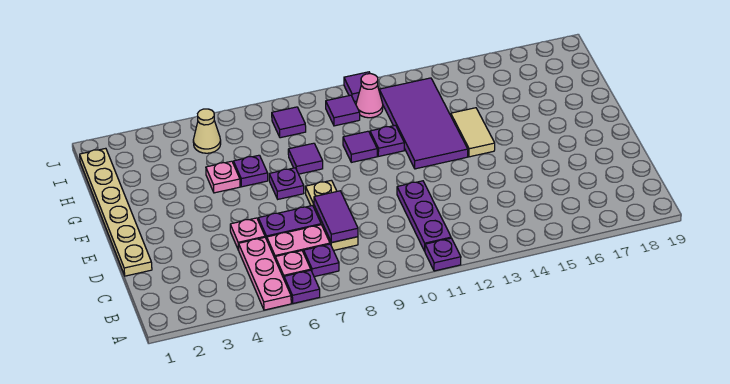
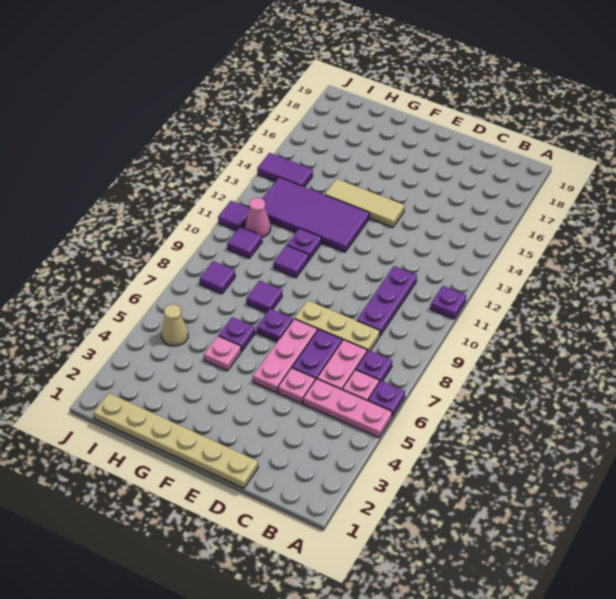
purple plate B11:D11 level 1 -> purple plate C9:C11 level 1
purple tile C8:D8 level 2 -> purple tile I14:J14 level 1
none -> pink plate E5:E7 level 1
tan tile F14:G14 level 1 -> tan tile E14:G14 level 1

